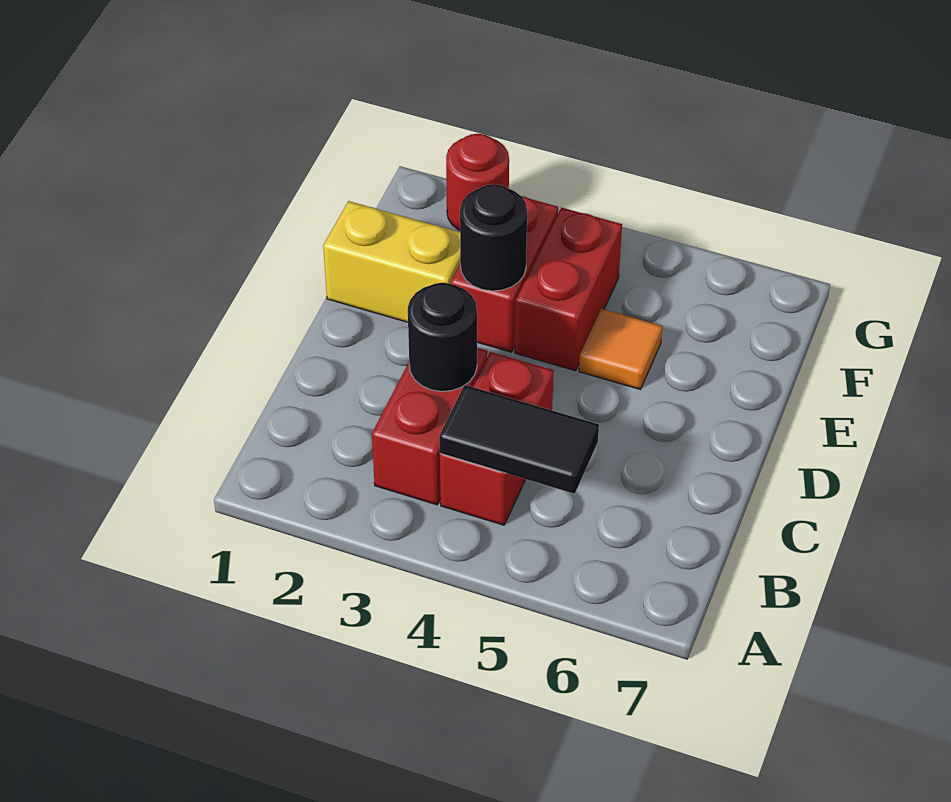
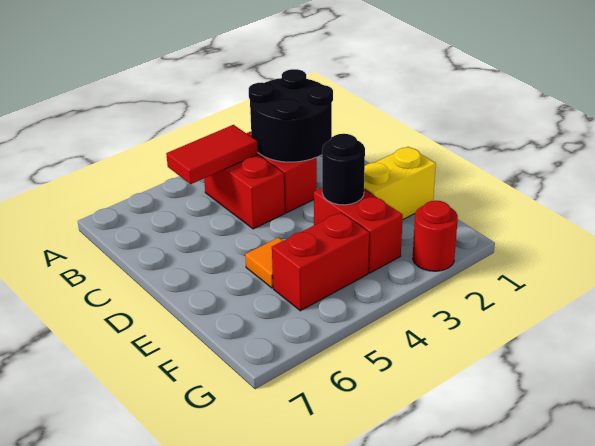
black tile B4:B5 level 2 -> red tile B4:B5 level 2
black round brick C3 level 2 -> black round brick B2:C3 level 2
red brick E4:F4 level 1 -> red brick F4:F5 level 1

